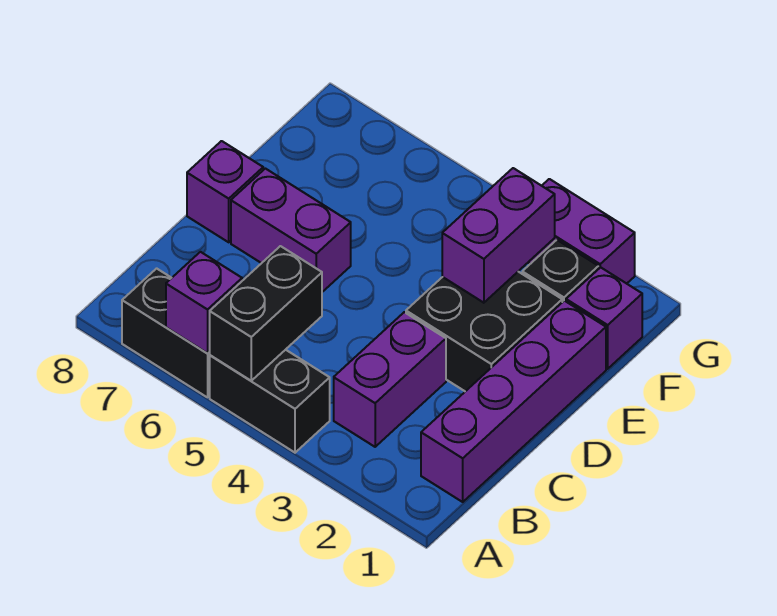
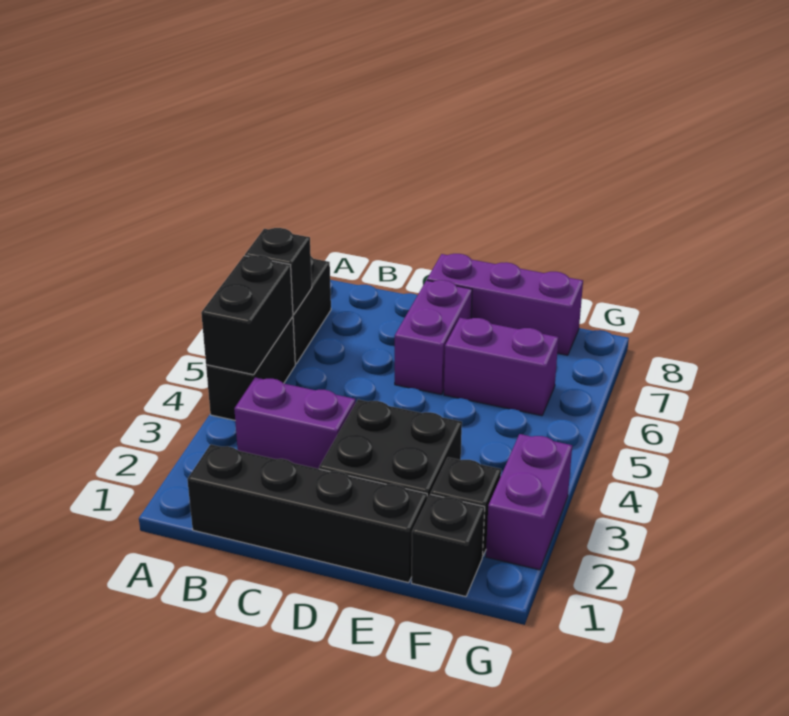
black brick A5:B5 level 2 -> black brick A4:A5 level 2
purple brick A6 level 2 -> black brick A6 level 2
purple brick B1:E1 level 1 -> black brick B1:E1 level 1
purple brick D8 level 1 -> purple brick D8:F8 level 1
purple brick E3:F3 level 2 -> purple brick E6:F6 level 1
purple brick F1 level 1 -> black brick F1 level 1

